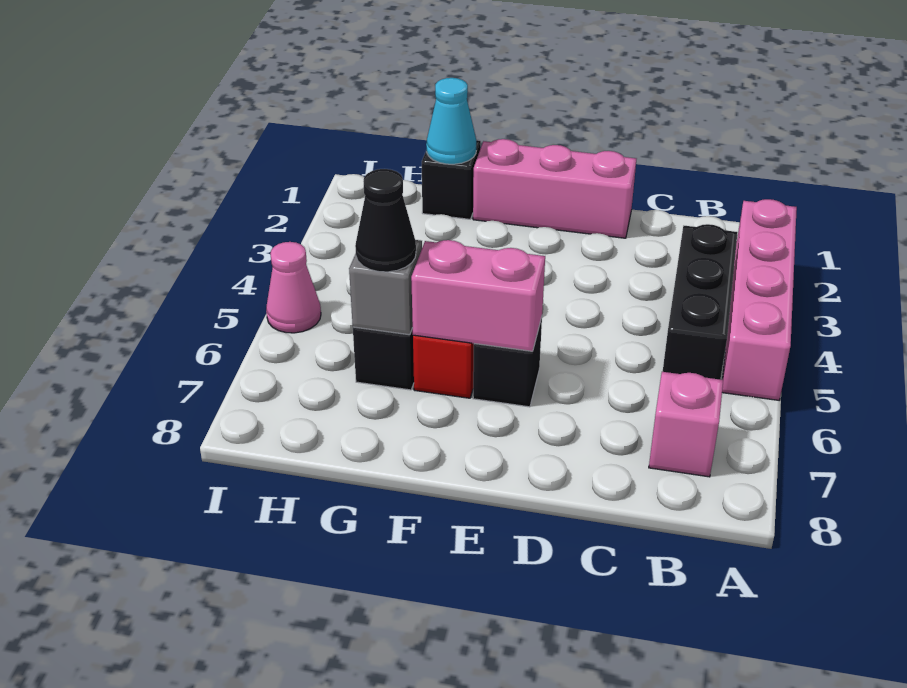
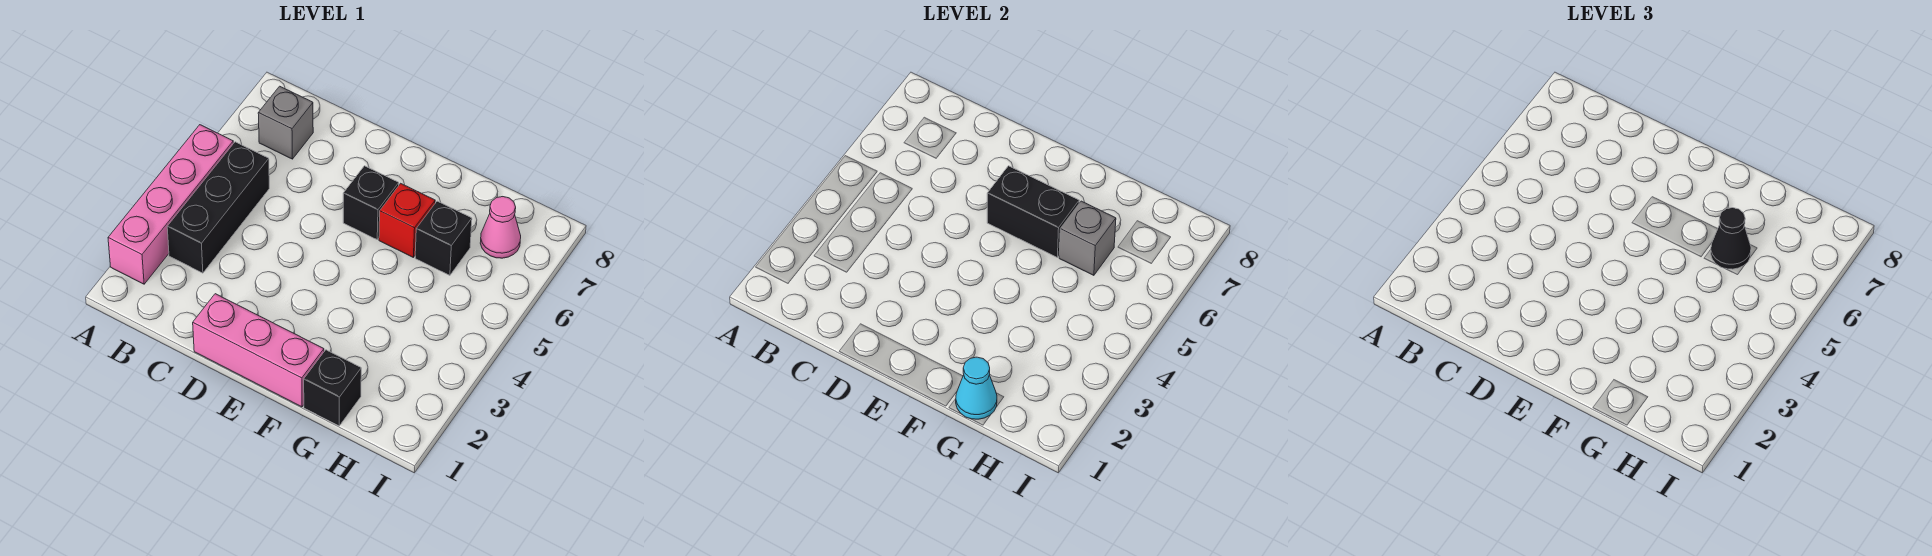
pink brick B7 level 1 -> grey brick B7 level 1
pink brick E6:F6 level 2 -> black brick E6:F6 level 2
pink cone I5 level 1 -> pink cone H7 level 1

